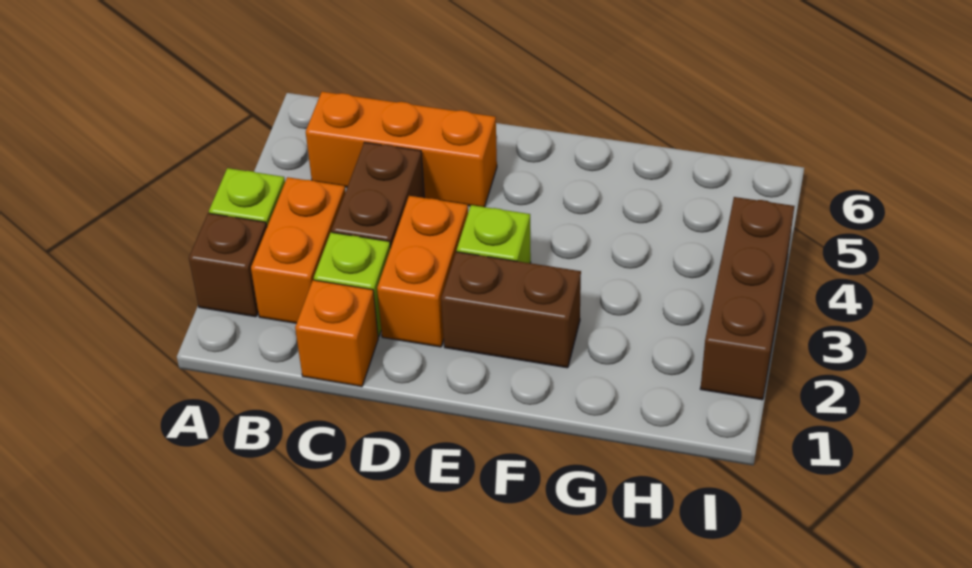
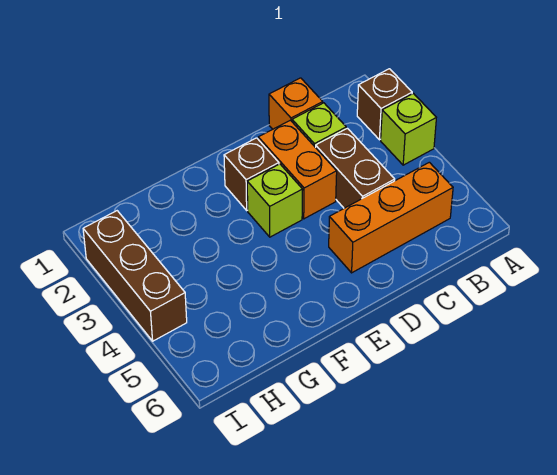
orange brick B2:B3 level 1 -> none
brown brick E2:F2 level 1 -> brown brick E2 level 1

